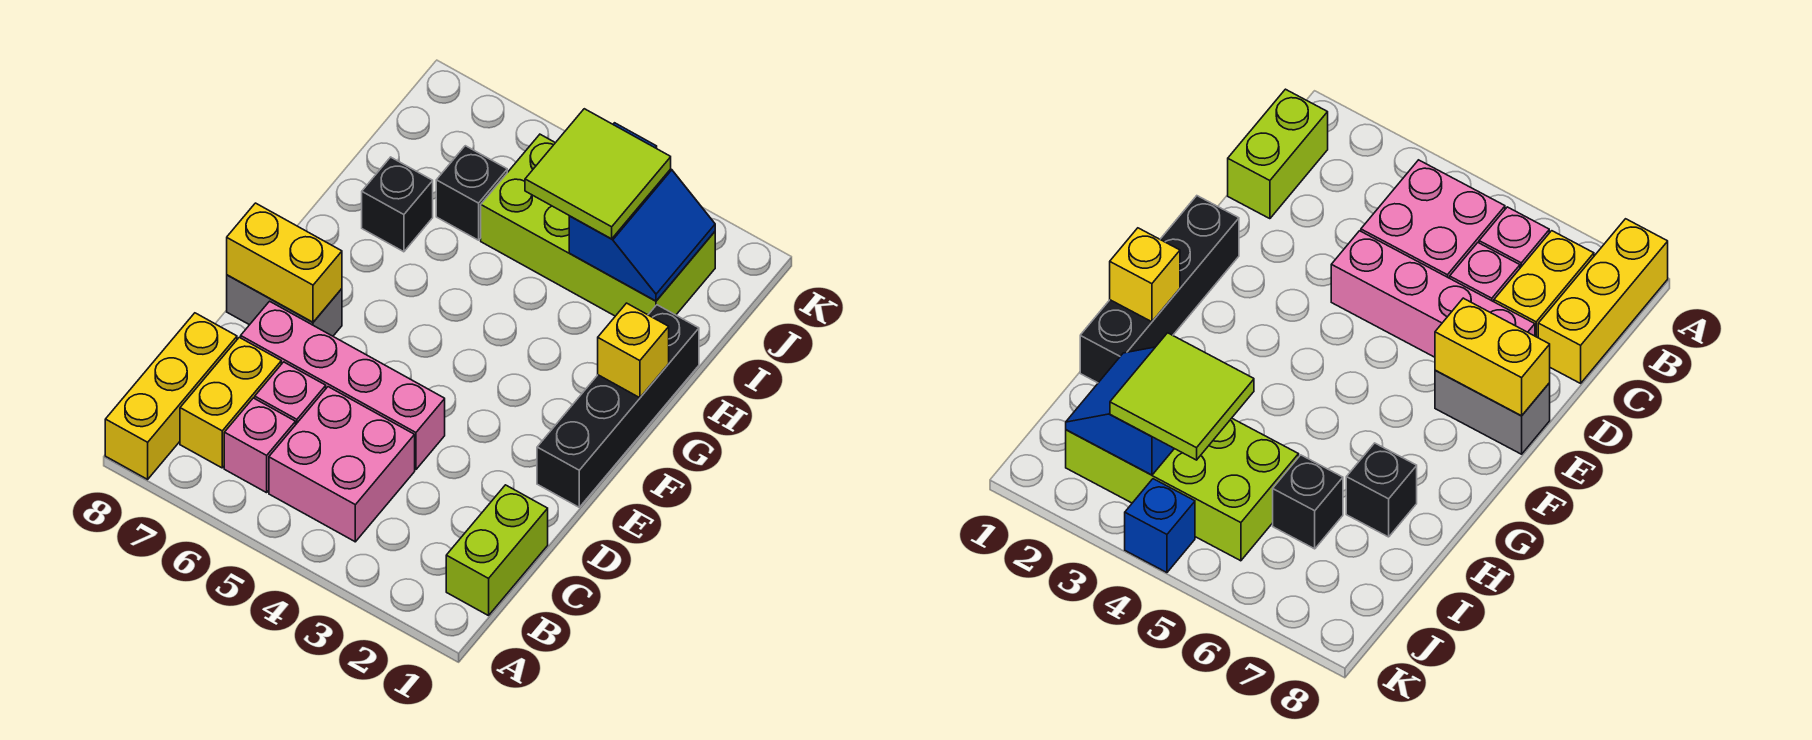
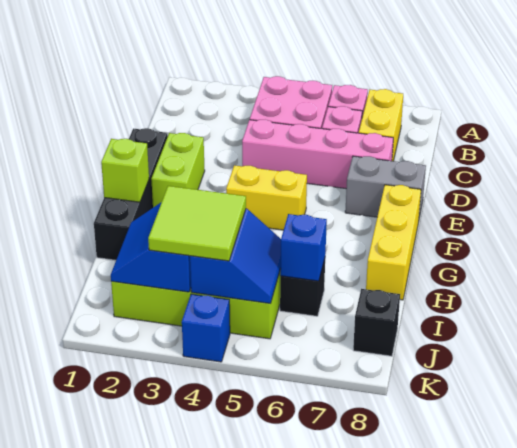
yellow brick A8:C8 level 1 -> yellow brick F8:H8 level 1
lime brick B1:C1 level 1 -> lime brick E2:F2 level 1
yellow brick E7:E8 level 2 -> yellow brick F4:F5 level 1
yellow brick G1 level 2 -> lime brick G1 level 2
black brick H7 level 1 -> black brick J8 level 1
none -> blue slope I4:J5 level 2 top 4
none -> blue brick I6 level 2

